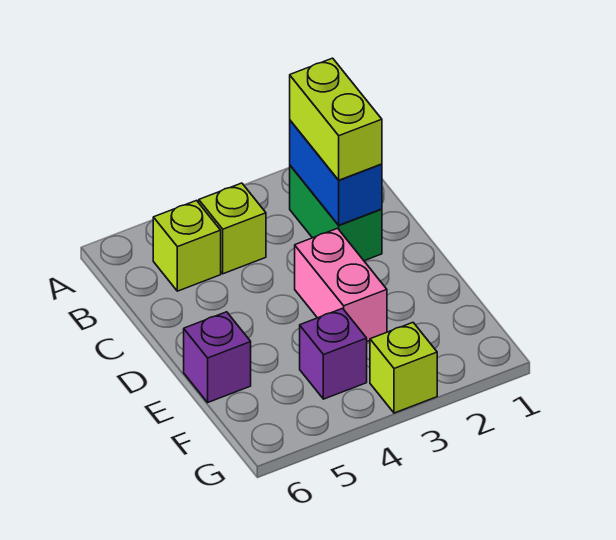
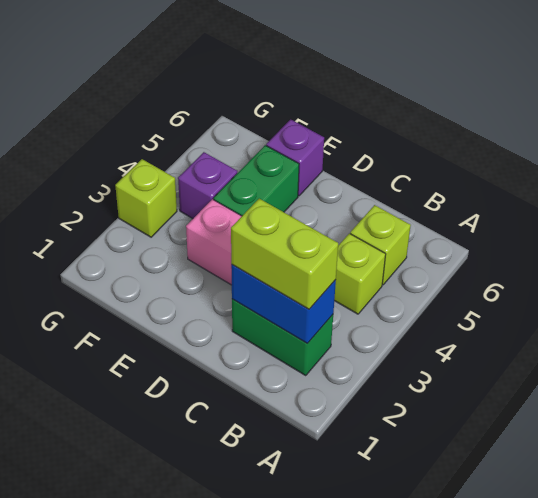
none -> green brick E4:E5 level 1

